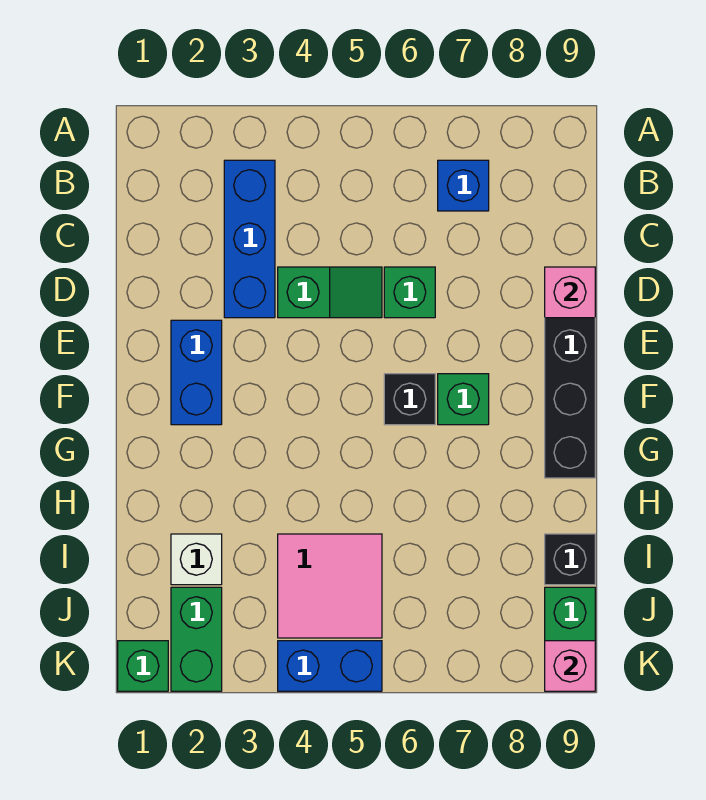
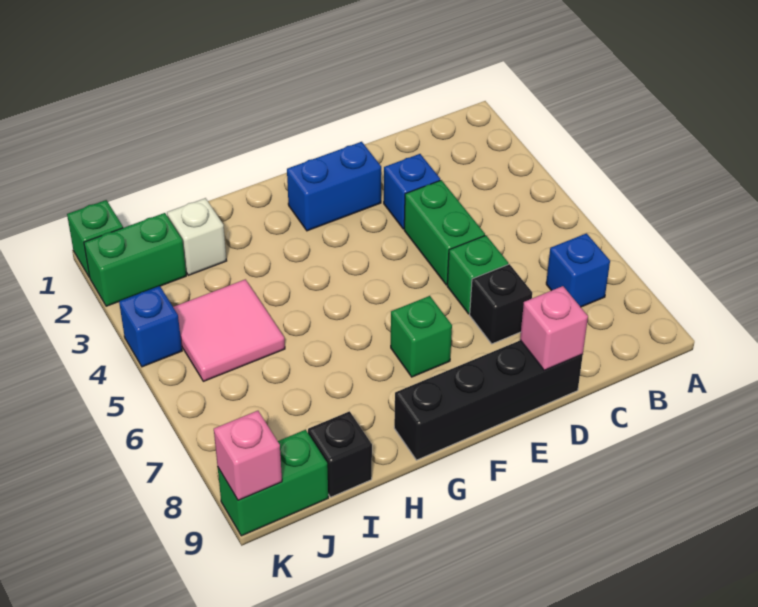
blue brick B3:D3 level 1 -> blue brick D3 level 1
green slope D4:D5 level 1 top 4 -> green brick D4:D5 level 1
black brick F6 level 1 -> black brick D7 level 1
blue brick K4:K5 level 1 -> blue brick K4 level 1

